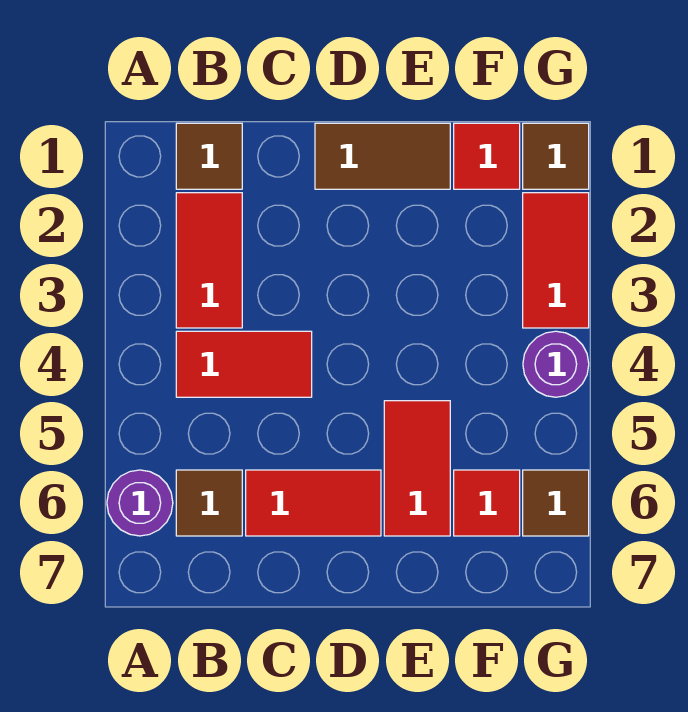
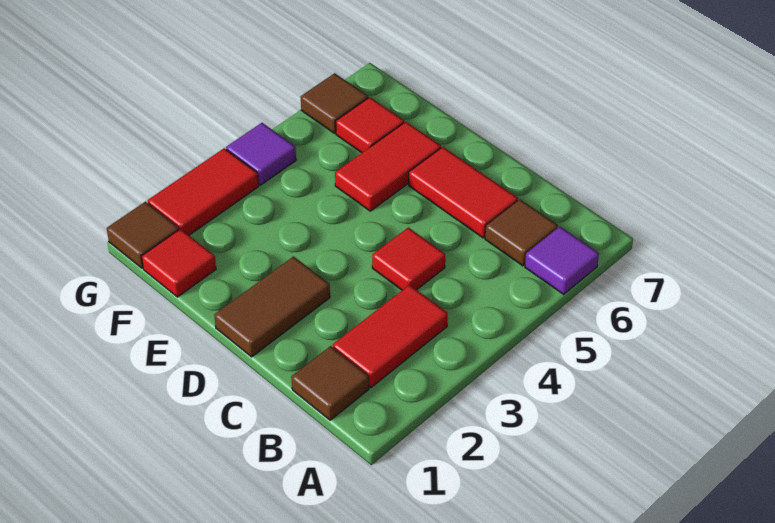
purple round brick A6 level 1 -> purple tile A6 level 1
red tile B4:C4 level 1 -> red tile C4 level 1
brown tile D1:E1 level 1 -> brown tile D1:D2 level 1
purple round brick G4 level 1 -> purple tile G4 level 1

